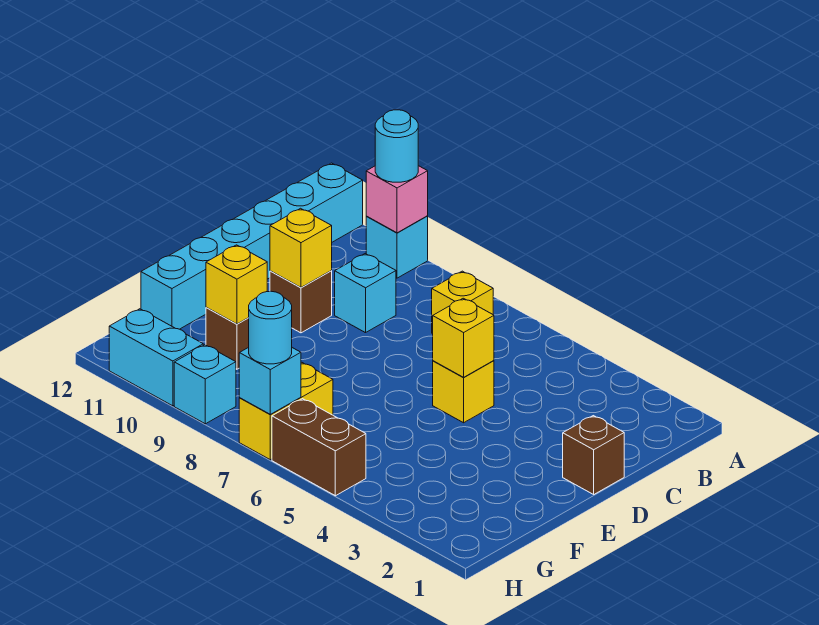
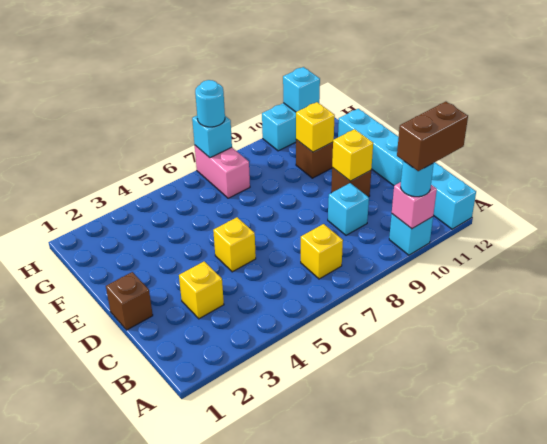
yellow brick D5 level 2 -> yellow brick C3 level 1
yellow brick G7:H7 level 1 -> pink brick G7:H7 level 1
brown brick H5:H6 level 1 -> brown brick A10:A11 level 4
cyan brick H9 level 1 -> cyan brick H11 level 2

